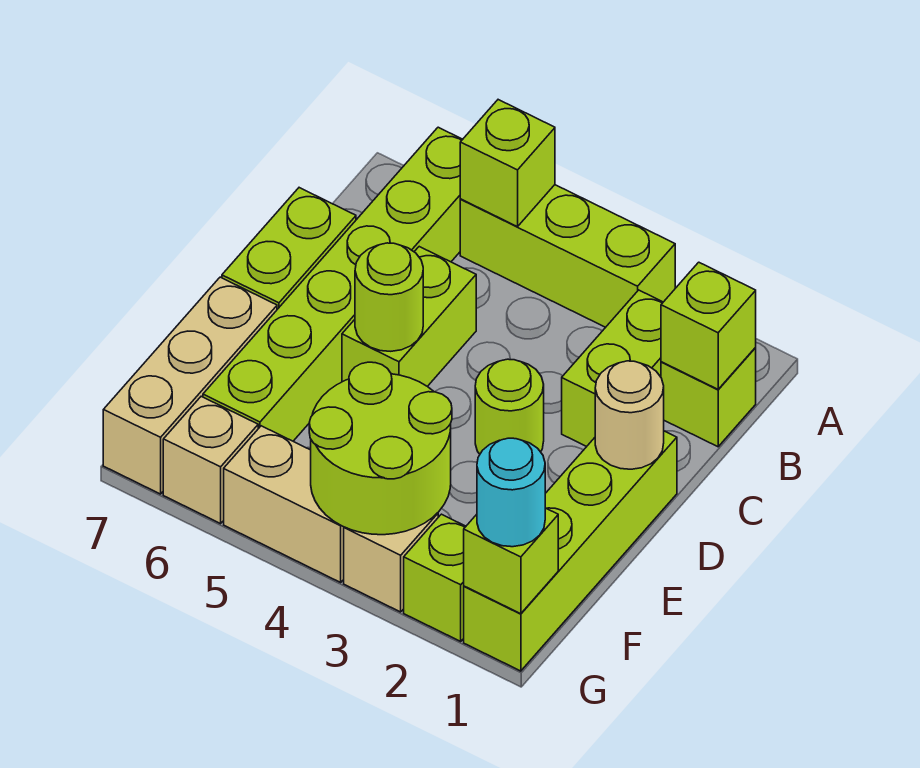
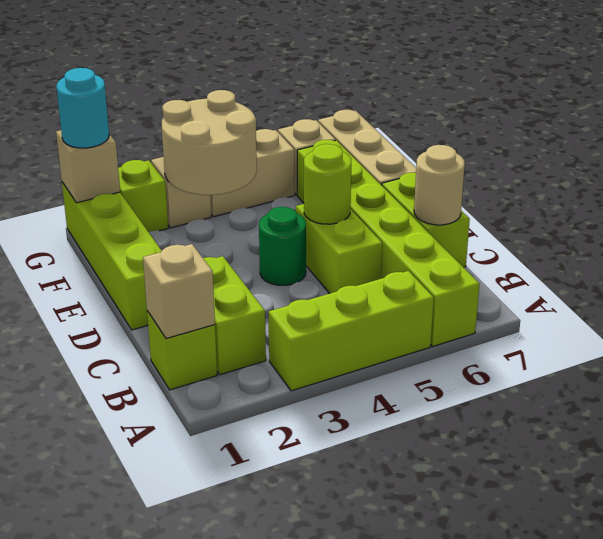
lime brick A5 level 2 -> none
lime brick B1 level 2 -> tan brick B1 level 2
tan round brick D1 level 2 -> tan round brick C7 level 2
lime round brick D3 level 1 -> none
none -> green round brick D4 level 1
lime round brick F3:G4 level 2 -> tan round brick F3:G4 level 2
lime brick G1 level 2 -> tan brick G1 level 2

